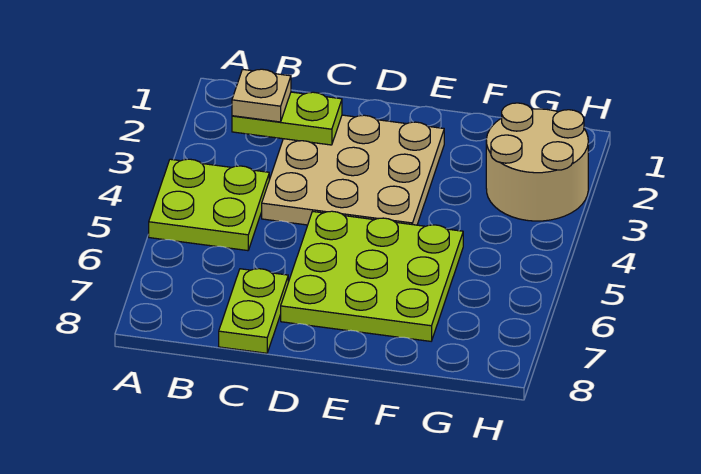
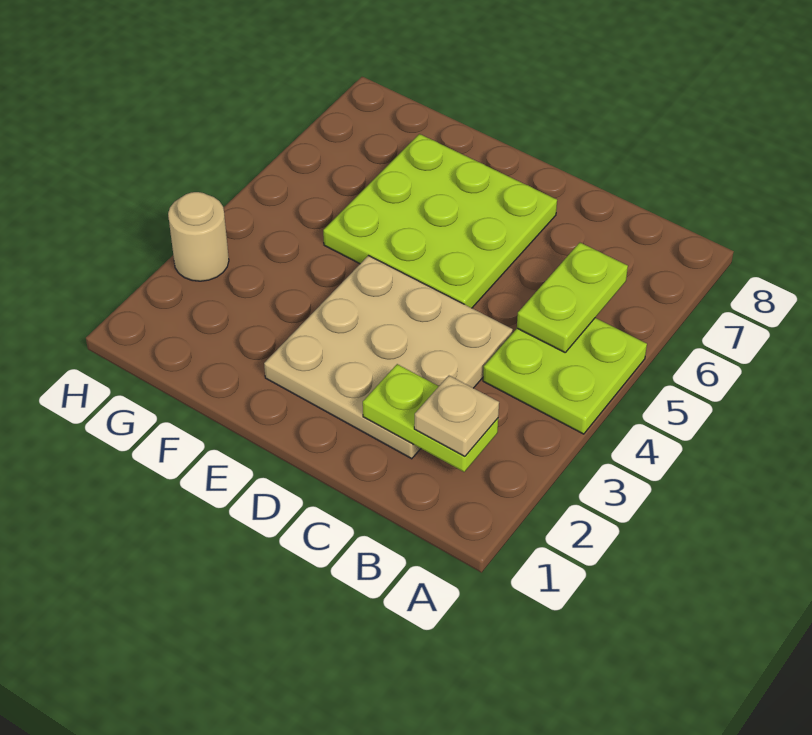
lime plate C7:C8 level 1 -> lime plate B5:B6 level 2
tan round brick G2:H3 level 1 -> tan round brick H3 level 1

